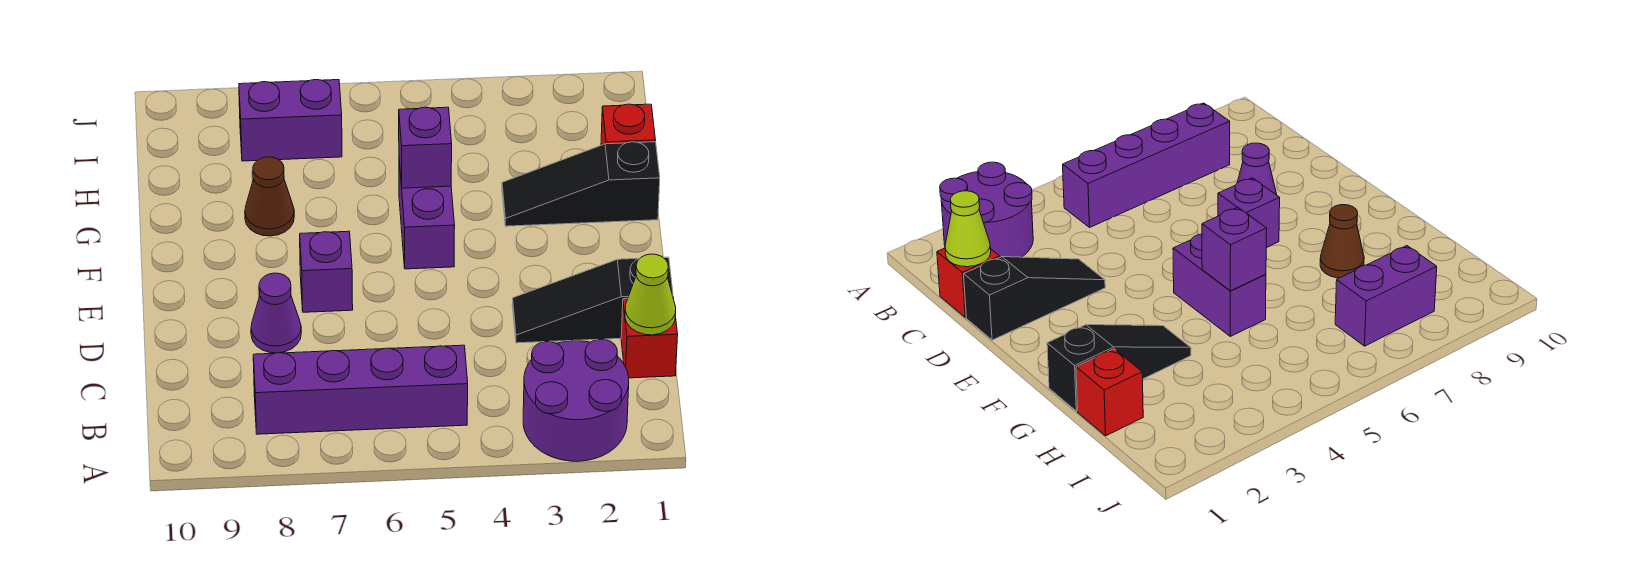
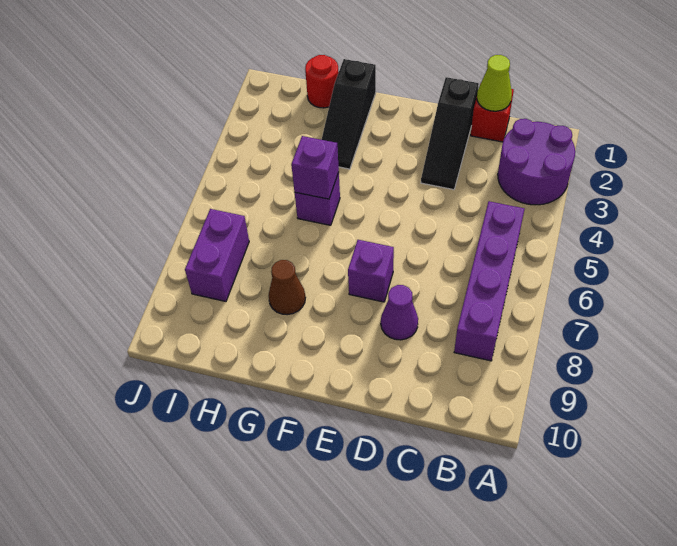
purple brick F5:G5 level 1 -> purple brick G5 level 1
red brick H1 level 1 -> red round brick H1 level 1

